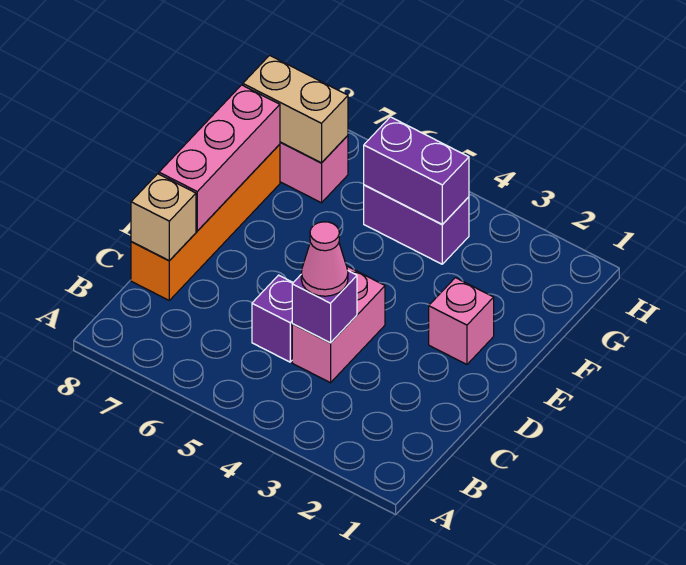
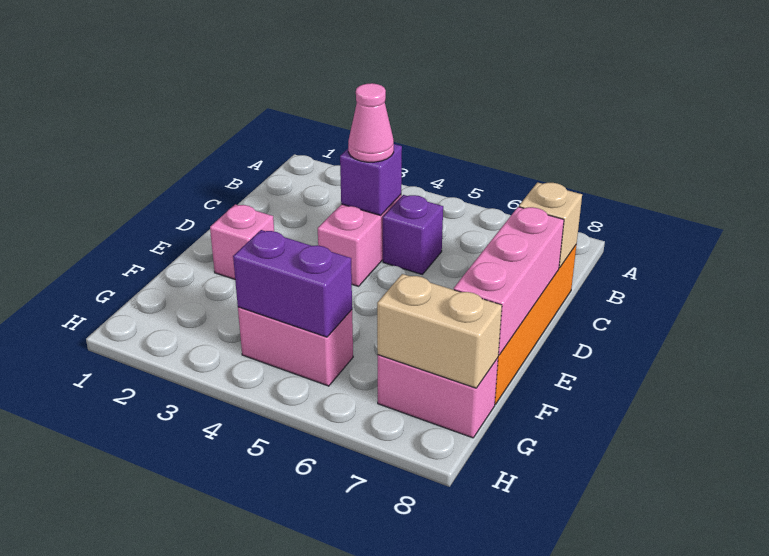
purple brick G4:G5 level 1 -> pink brick G4:G5 level 1

